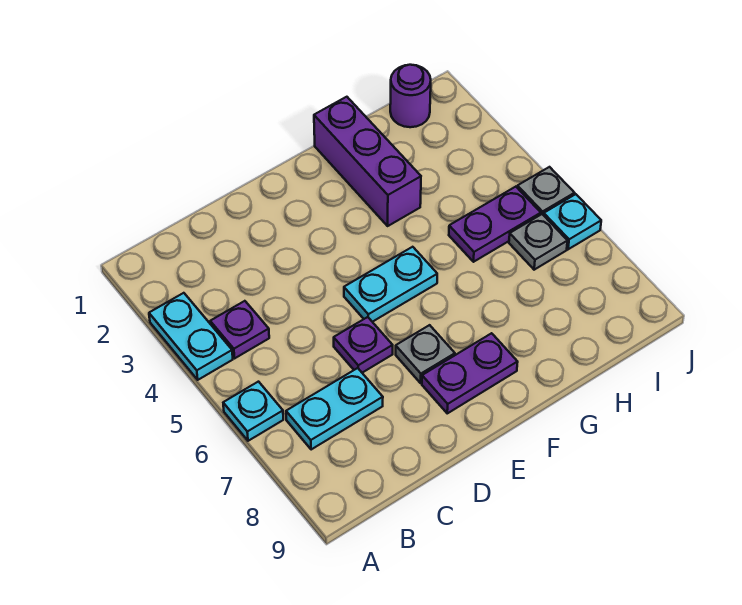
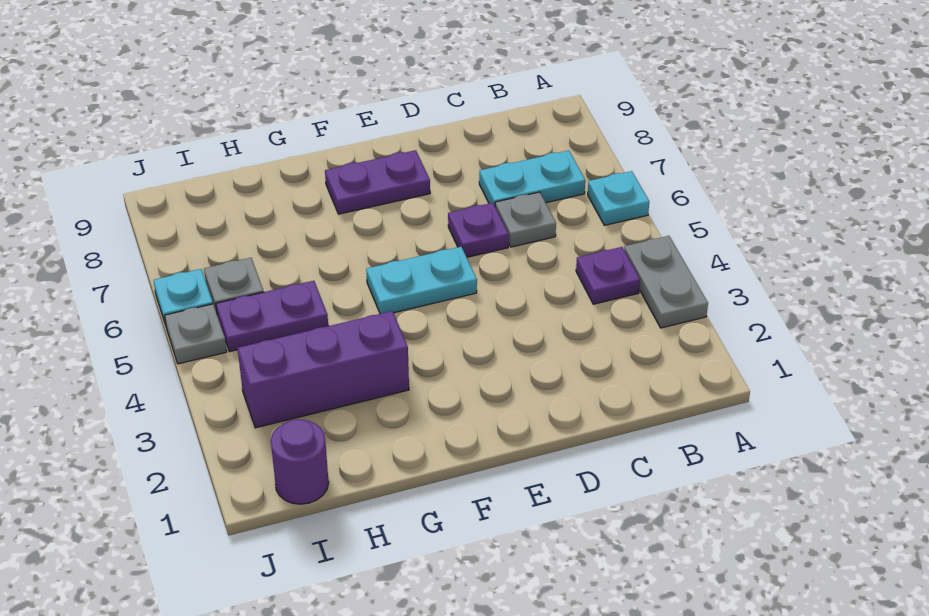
cyan plate A3:A4 level 1 -> grey plate A3:A4 level 1
grey plate E7 level 1 -> grey plate C6 level 1
purple brick G1:G3 level 1 -> purple brick G3:I3 level 1

